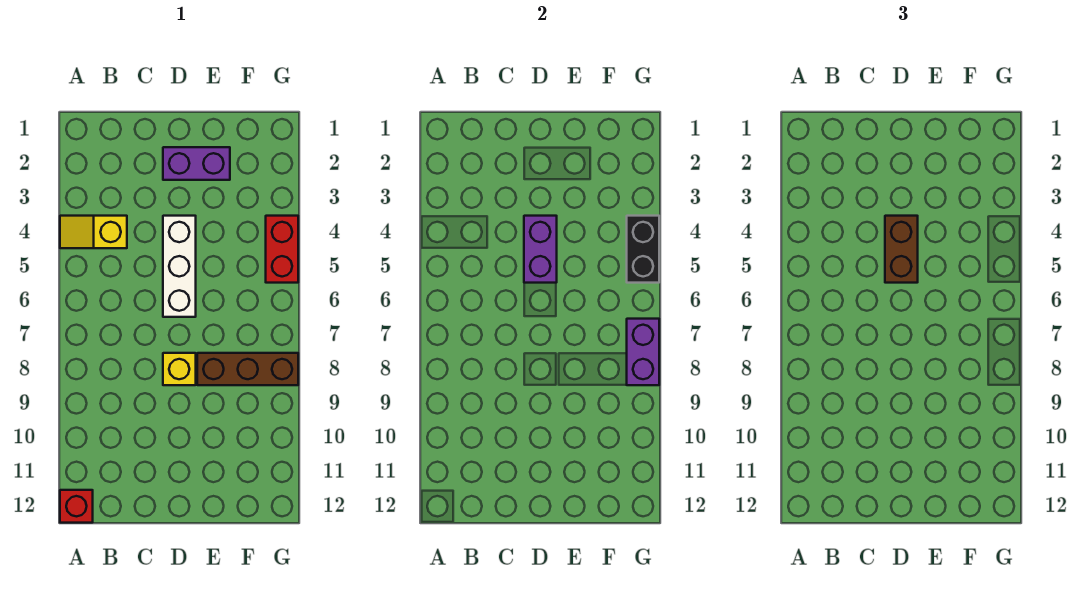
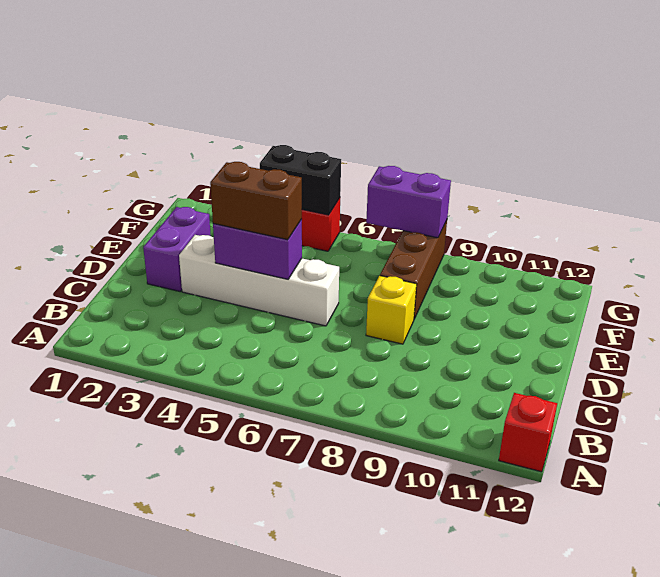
yellow slope A4:B4 level 1 top B -> none
white brick D4:D6 level 1 -> white brick D3:D6 level 1

